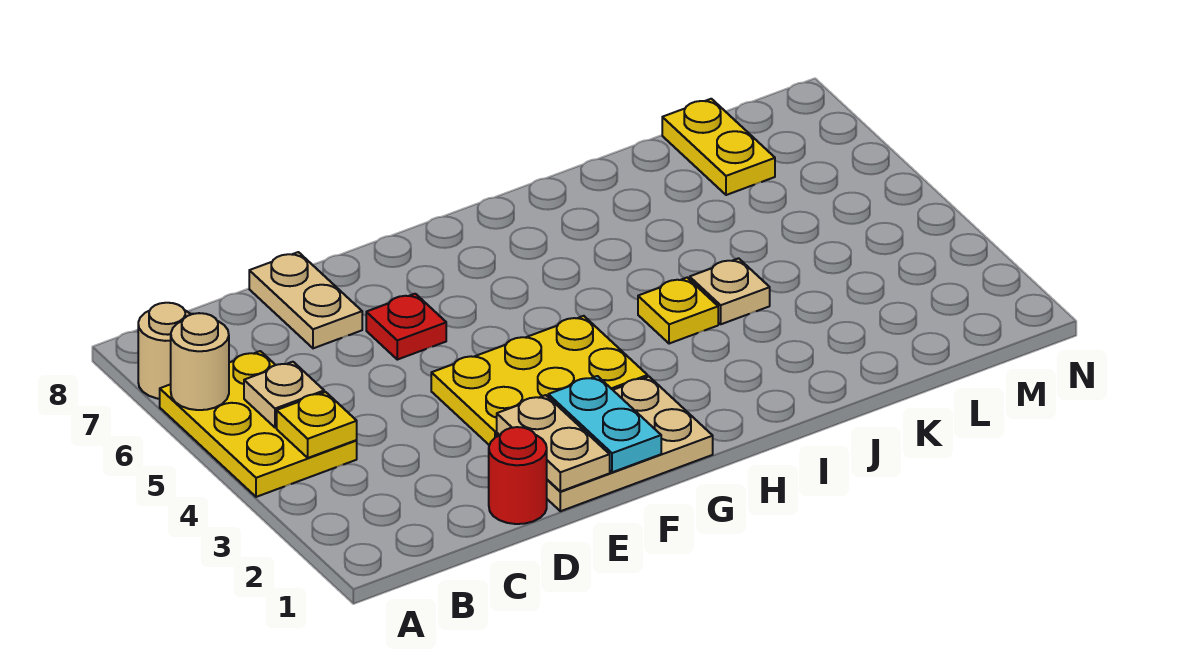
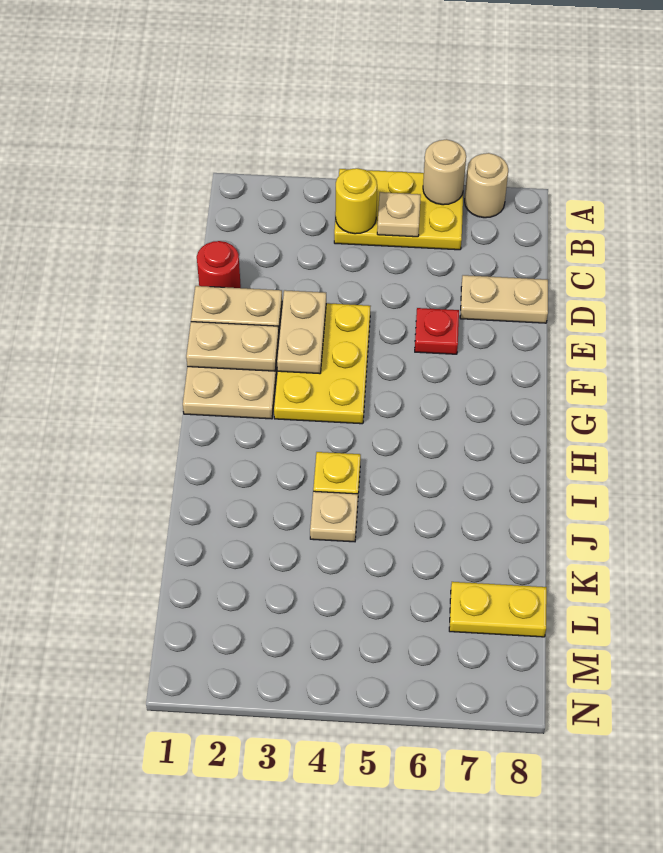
yellow plate B4 level 2 -> yellow round brick B4 level 2
none -> tan plate E3:F3 level 2
cyan plate F1:F2 level 2 -> tan plate F1:F2 level 2

